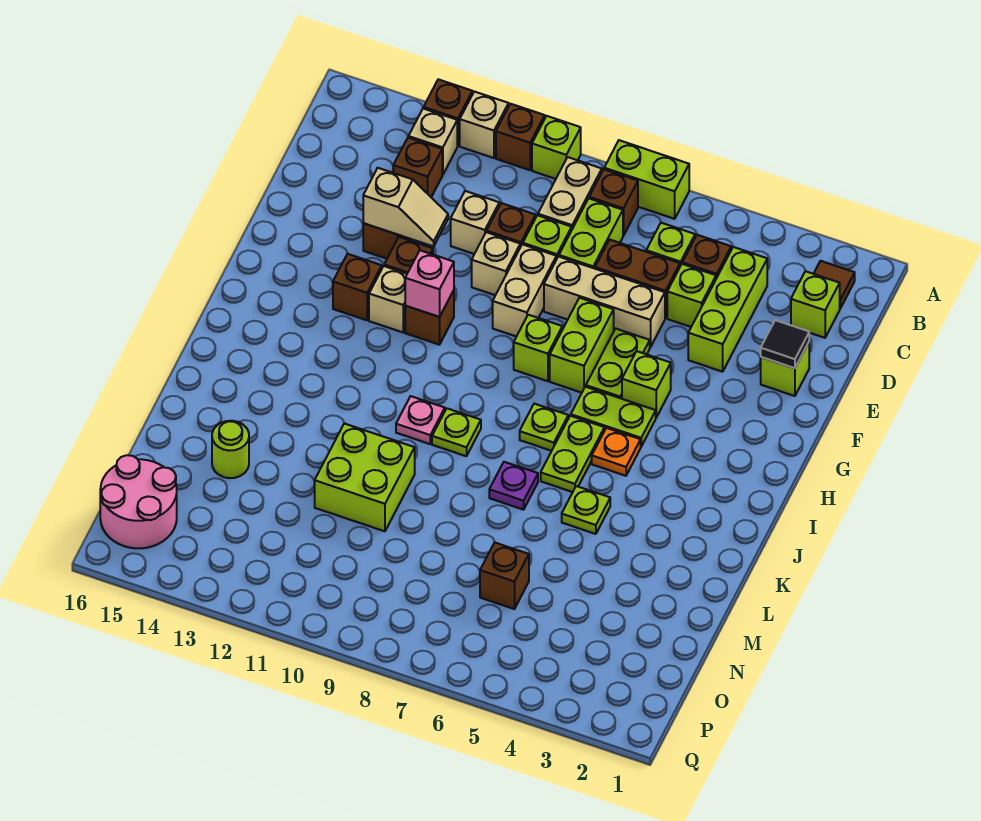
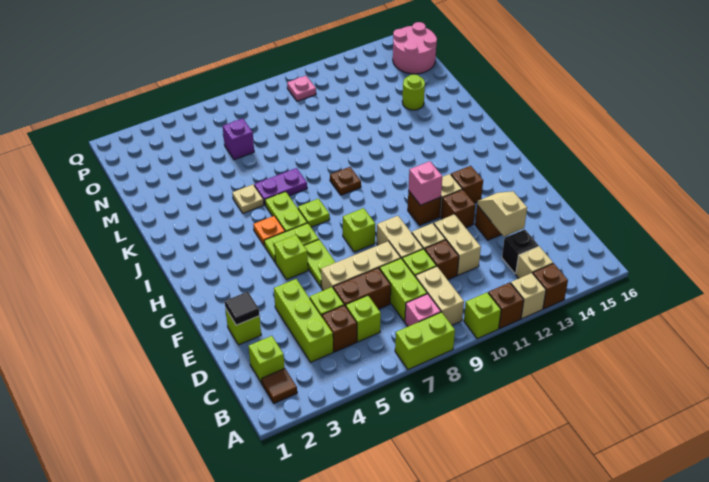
brown brick B8 level 1 -> pink brick B8 level 1
brown brick C13 level 1 -> black brick C13 level 1
tan brick D11 level 1 -> tan brick D11:E11 level 1
tan slope E12:E13 level 2 top 13 -> tan slope D13:E13 level 2 top D
lime brick F7:G7 level 1 -> none
lime plate J9 level 1 -> brown plate J9 level 1
pink plate J10 level 1 -> pink plate P10 level 1
lime plate K5 level 1 -> tan plate K5 level 1
purple plate K7 level 1 -> purple plate K6:K7 level 1
lime brick L10:M11 level 1 -> none
brown brick N6 level 1 -> purple brick N6 level 1

